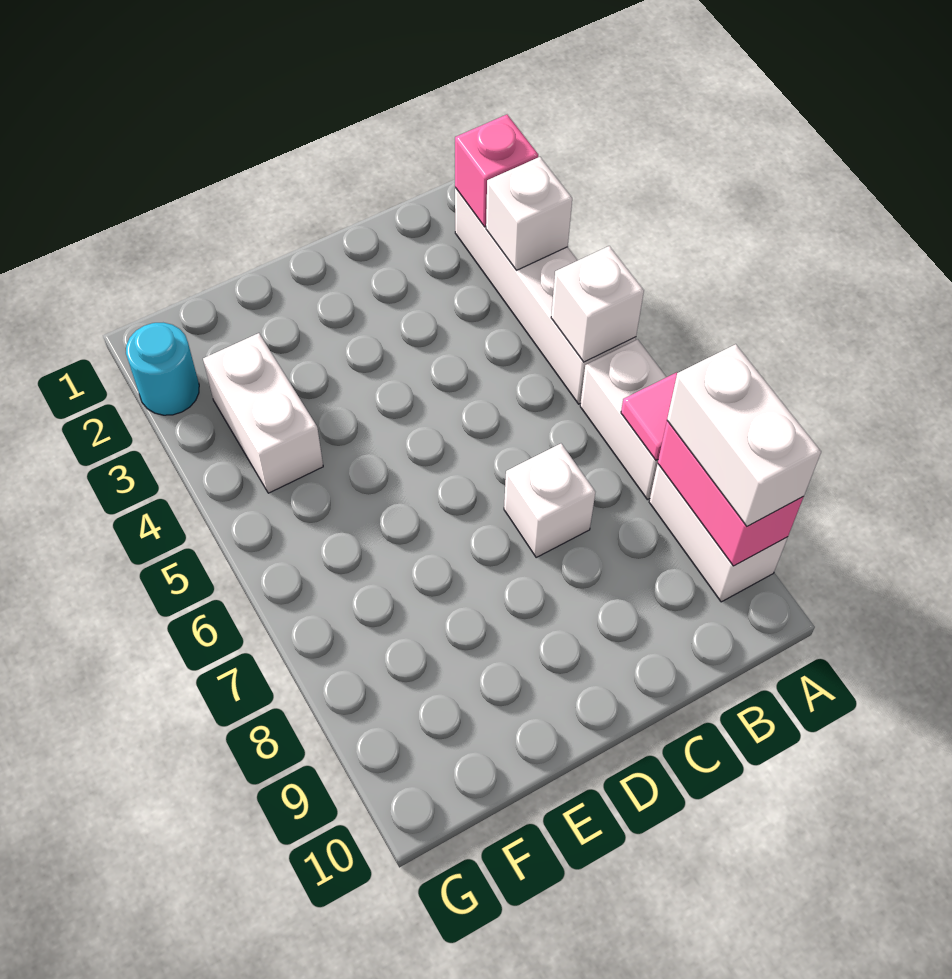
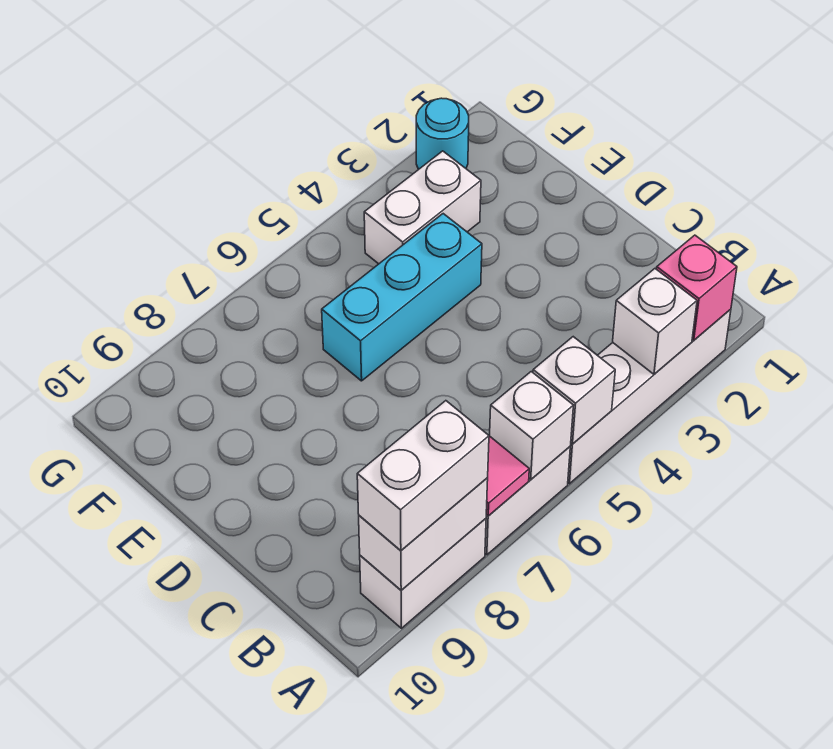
pink brick A8:A9 level 2 -> white brick A8:A9 level 2
white brick C7 level 1 -> white brick A6 level 2
none -> cyan brick E4:E6 level 1

